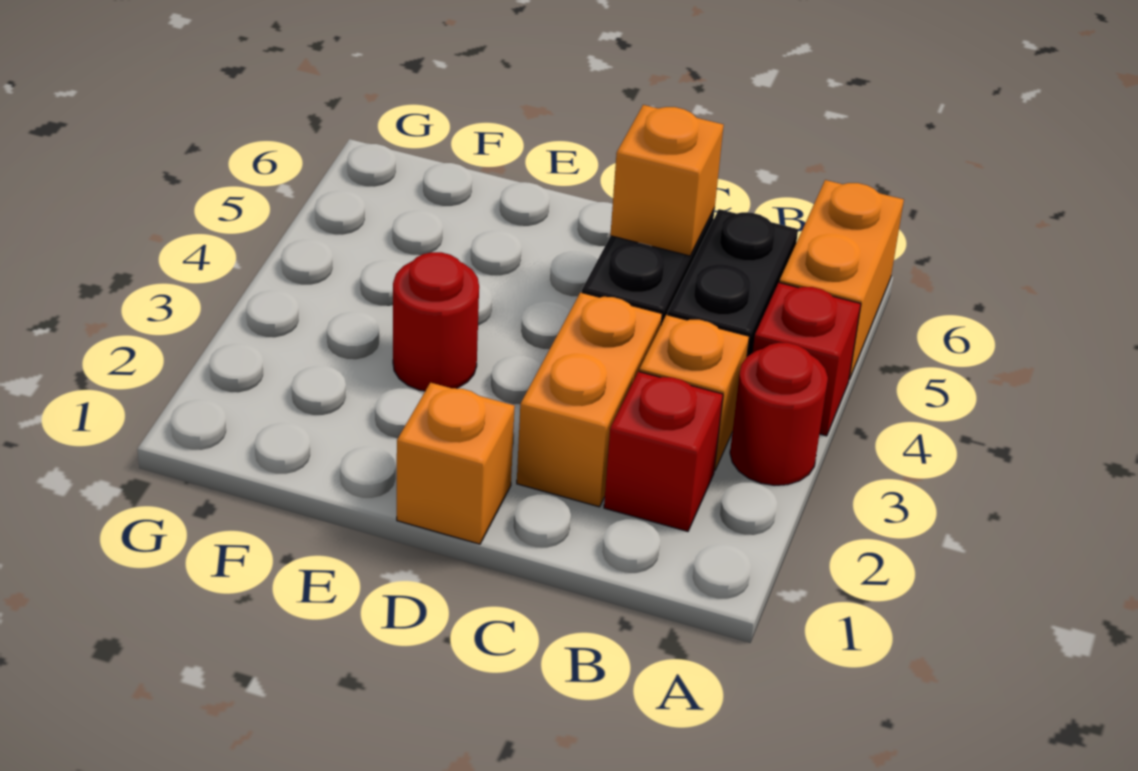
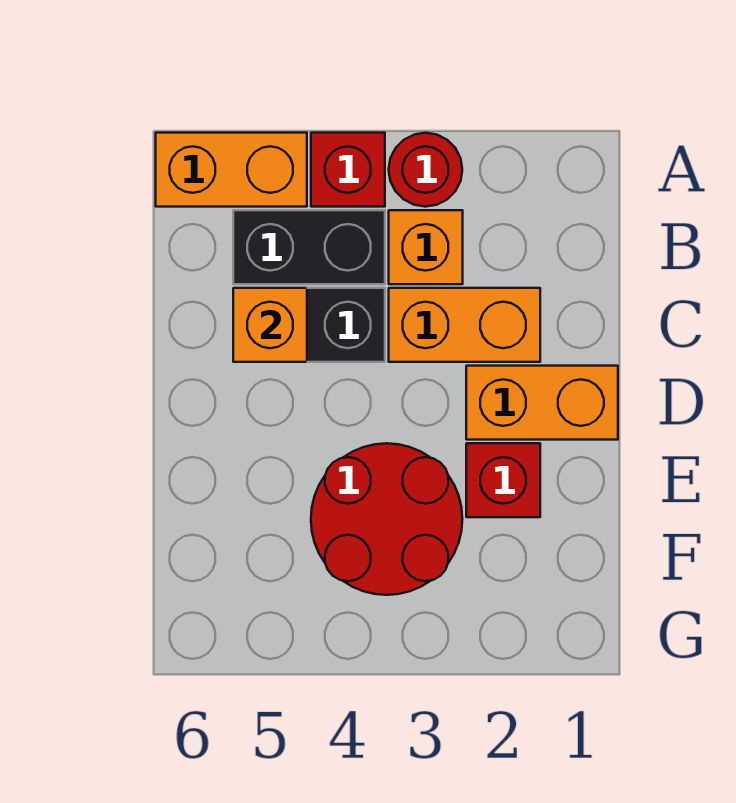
red brick B2 level 1 -> red brick E2 level 1
orange brick D1 level 1 -> orange brick D1:D2 level 1
red round brick E3 level 1 -> red round brick E3:F4 level 1

